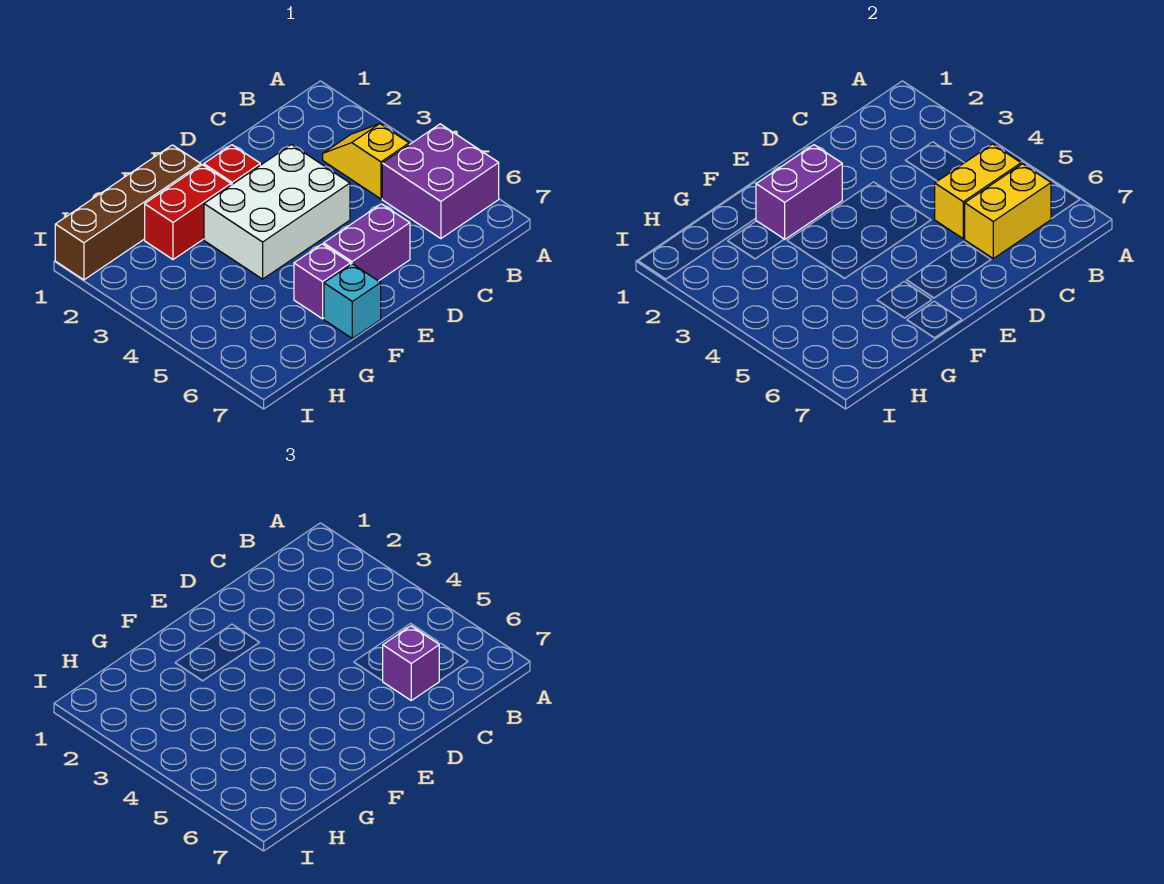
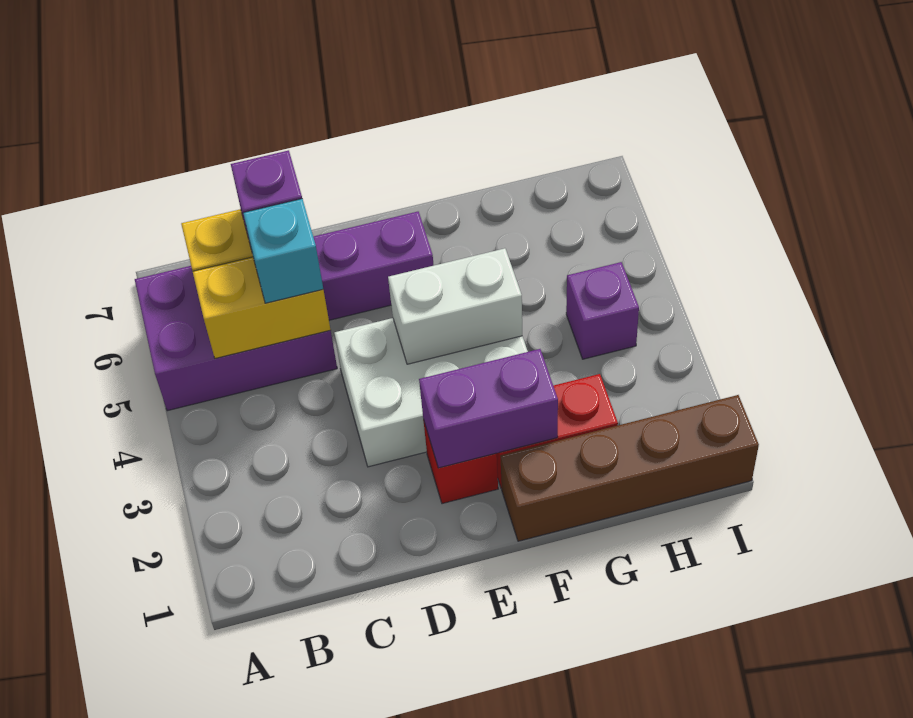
purple brick A5:B6 level 1 -> purple brick A5:C6 level 1
yellow slope B3:B4 level 1 top 4 -> none
none -> white brick E4:F4 level 2
purple brick F6 level 1 -> purple brick H4 level 1
cyan brick F7 level 1 -> cyan brick C5 level 3

